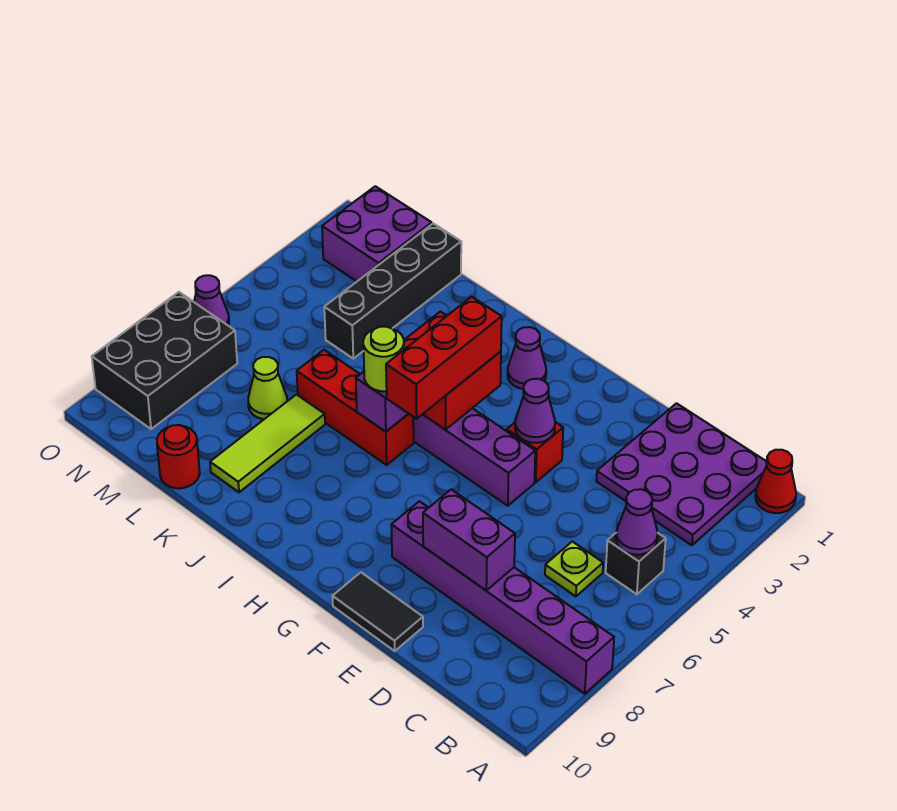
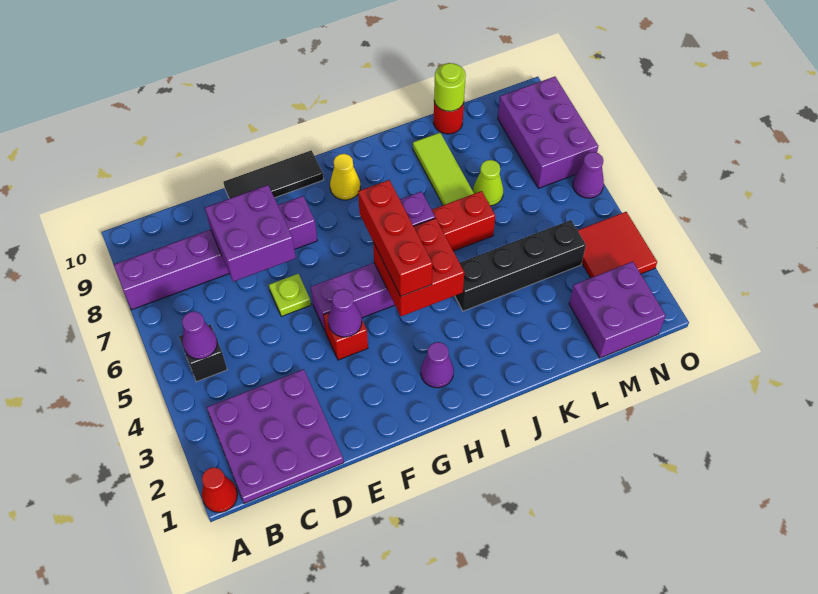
lime plate C6 level 1 -> lime plate E6 level 1
purple brick D8:E8 level 2 -> purple brick D7:E8 level 2
black tile E10:F10 level 1 -> black tile E10:G10 level 1
none -> yellow cone H9 level 1
lime round brick I6 level 3 -> lime round brick L10 level 2
black brick L1:L4 level 1 -> black brick J4:M4 level 1
none -> red tile N3:O4 level 1
black brick N7:O9 level 1 -> purple brick N7:O9 level 1

